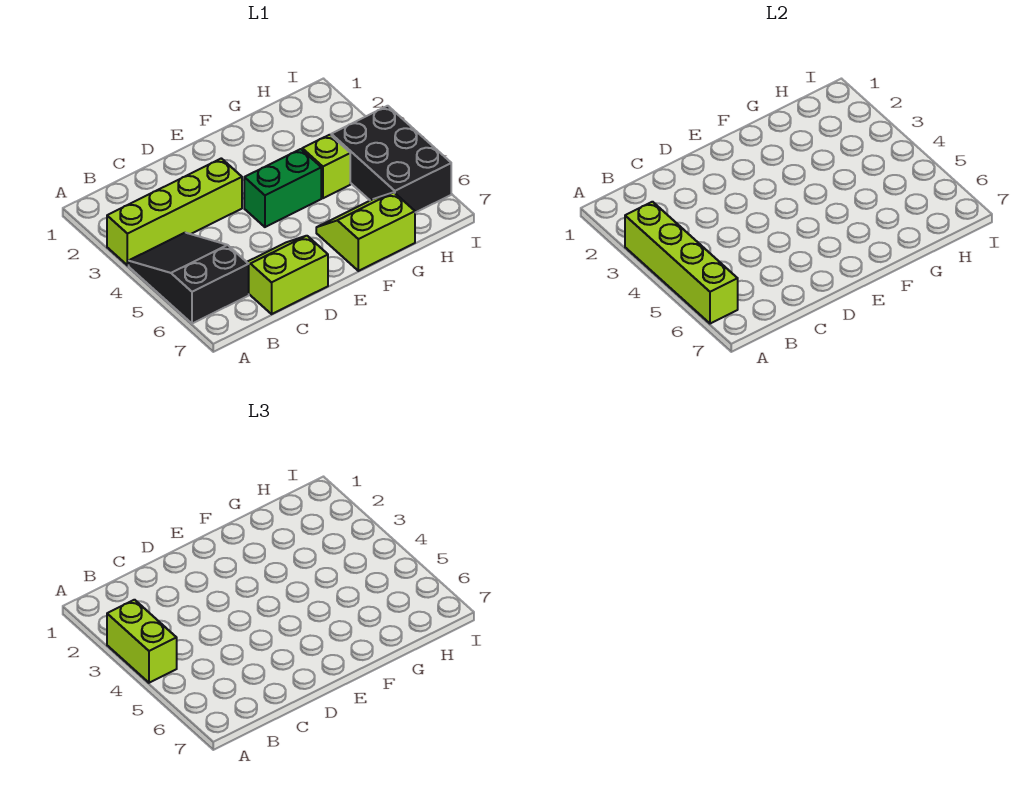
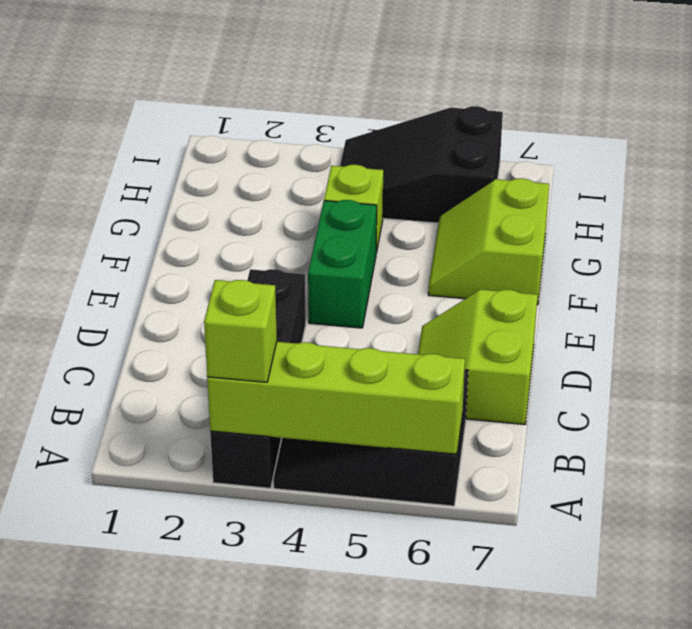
lime brick A3:D3 level 1 -> black brick A3:D3 level 1
lime brick A3:A4 level 3 -> lime brick A3 level 3
black brick H4:I6 level 1 -> black slope H4:I6 level 1 top 6

